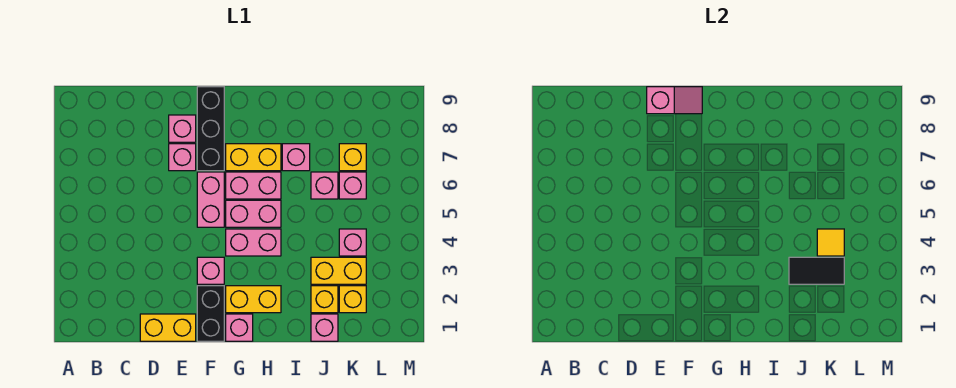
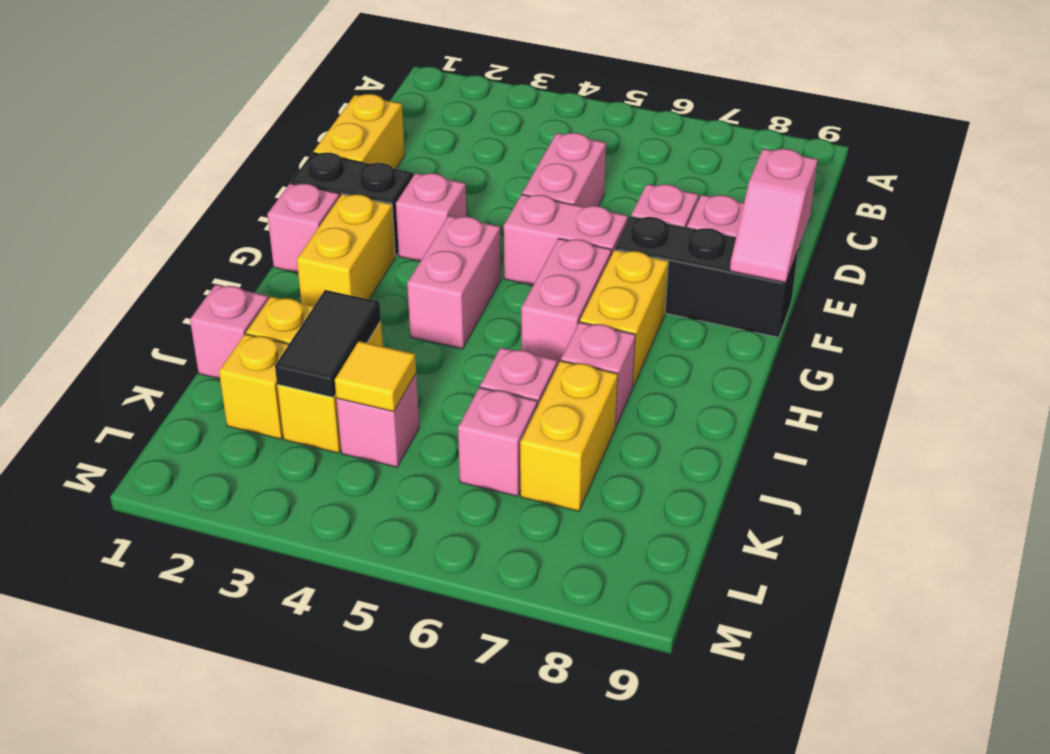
pink brick G5:H5 level 1 -> pink brick D5:E5 level 1
yellow brick K7 level 1 -> yellow brick J7:K7 level 1

